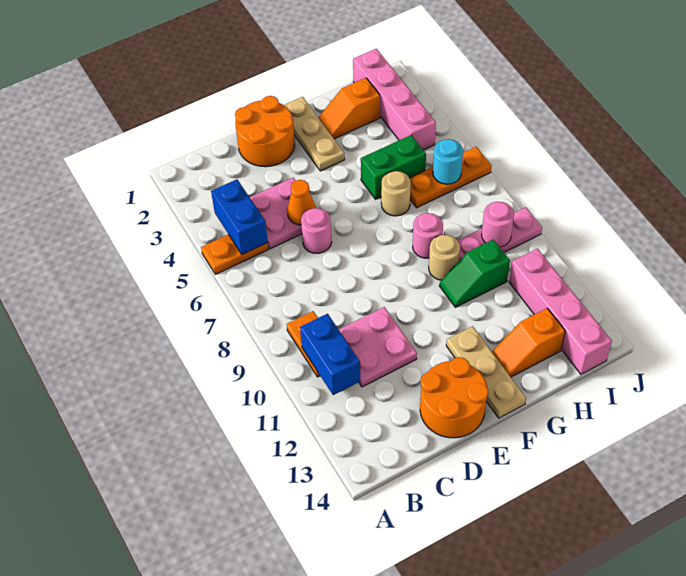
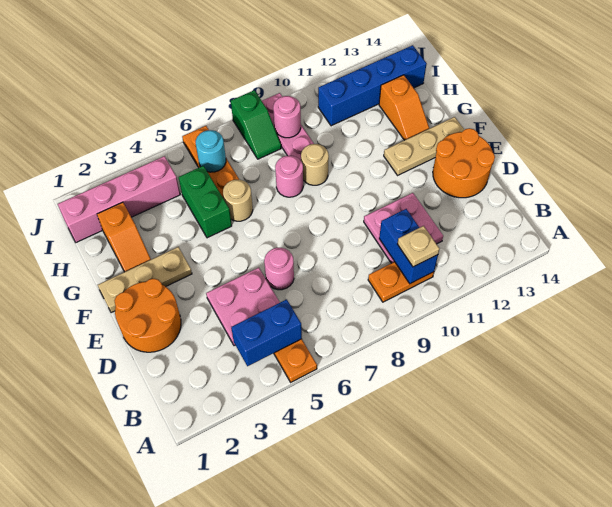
blue brick B10:B11 level 2 -> blue brick B10:C10 level 2
none -> tan plate B10 level 3
orange cone D5 level 2 -> none
green slope G10:H10 level 1 top H -> green slope I8:J8 level 1 top J
pink brick I11:I14 level 1 -> blue brick I11:I14 level 1

